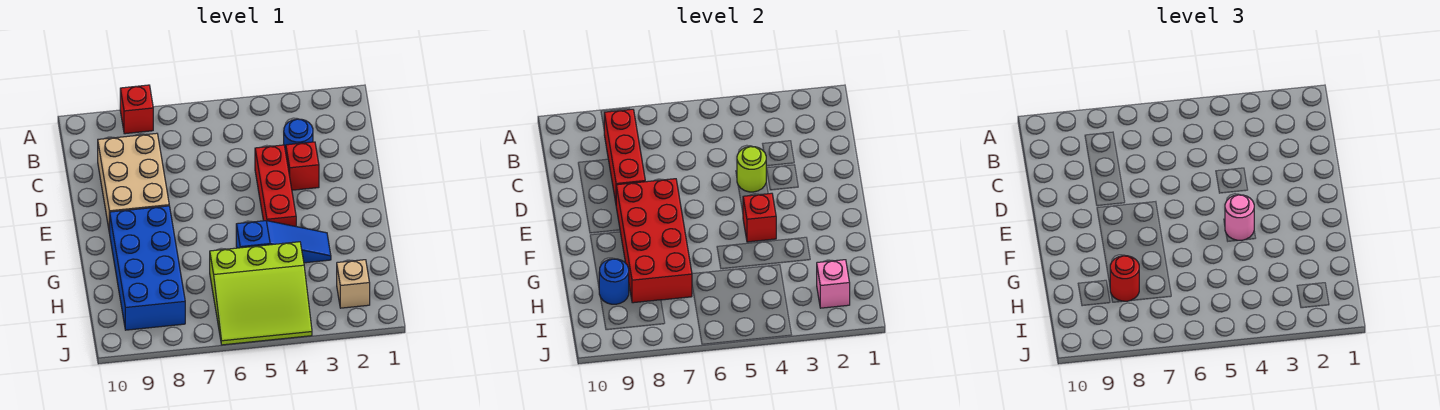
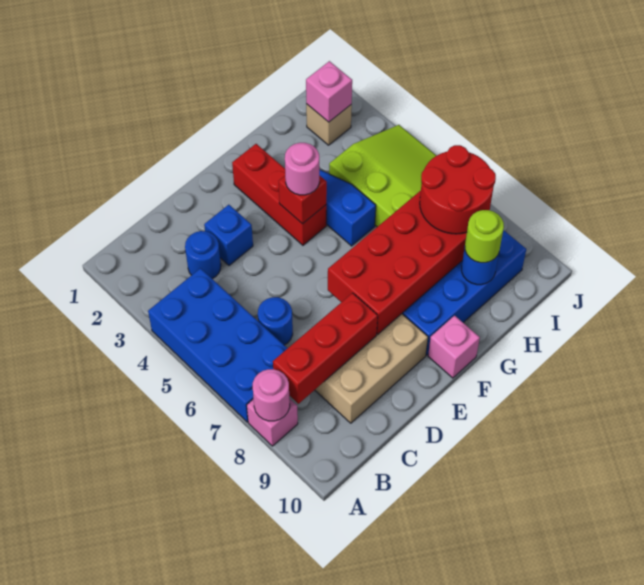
none -> blue brick A4:B7 level 1
red brick A8 level 1 -> pink brick A8 level 1
none -> pink round brick A8 level 2
none -> blue round brick C6 level 1
red brick D3 level 1 -> blue brick D3 level 1
red brick D4:F4 level 1 -> red brick F2:F4 level 1
lime round brick D4 level 2 -> lime round brick H9 level 3
none -> pink brick F10 level 1
red round brick H8 level 3 -> red round brick H7:I8 level 3

